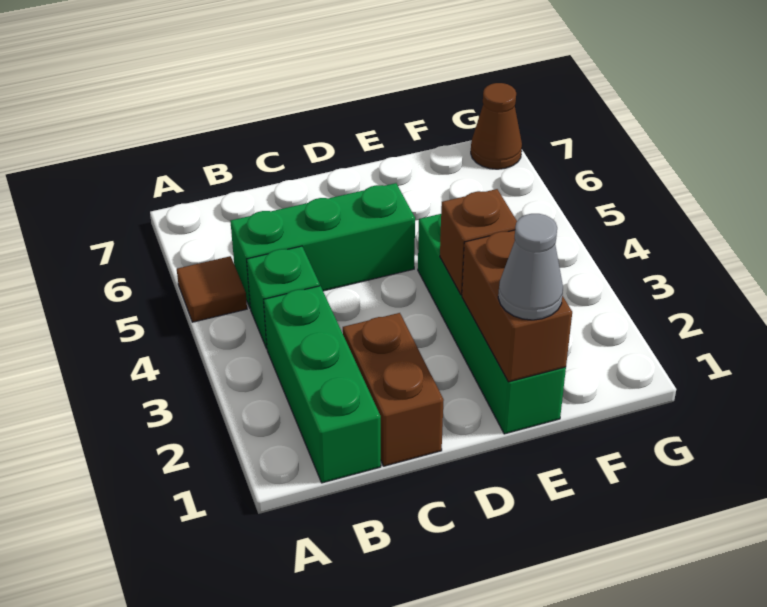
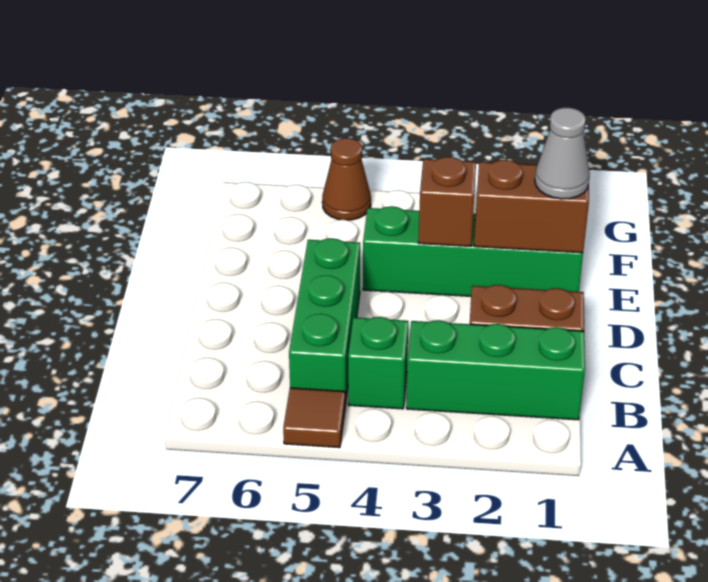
brown cone G7 level 1 -> brown cone G5 level 1

